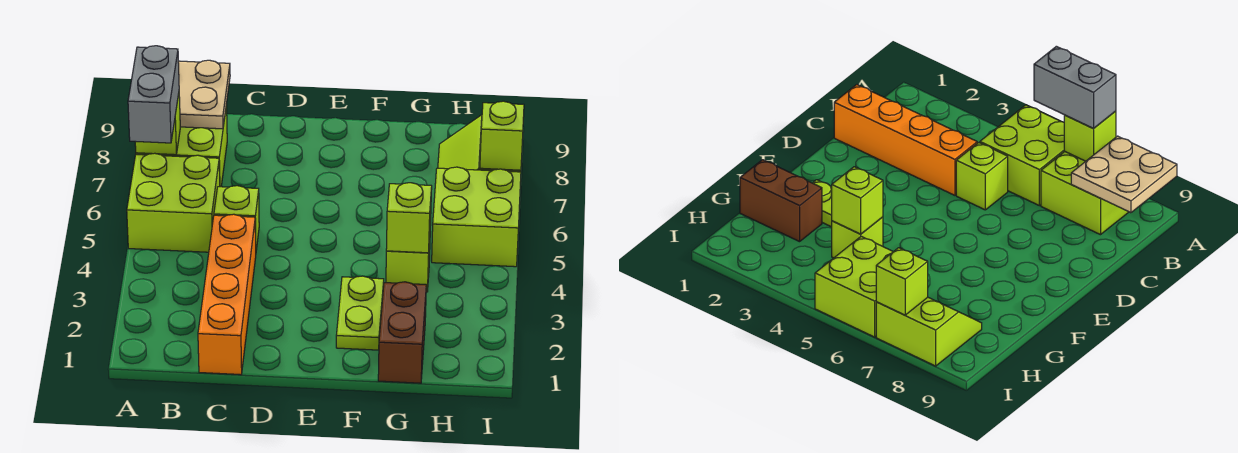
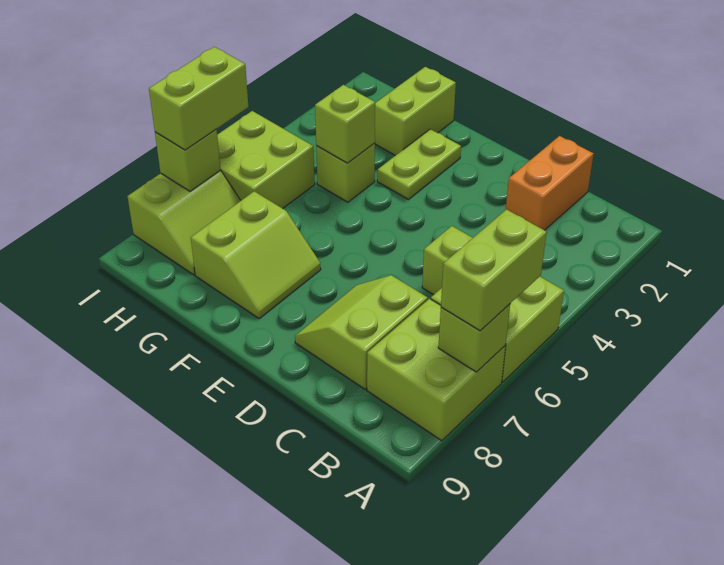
grey brick A6:A7 level 3 -> lime brick A6:A7 level 3
tan plate A8:B9 level 2 -> none
orange brick C1:C4 level 1 -> orange brick C1:C2 level 1
none -> lime slope C7:D8 level 1 top C
none -> lime slope F7:G8 level 1 top G
brown brick G1:G2 level 1 -> lime brick G1:G2 level 1
none -> lime brick I6:I7 level 3

